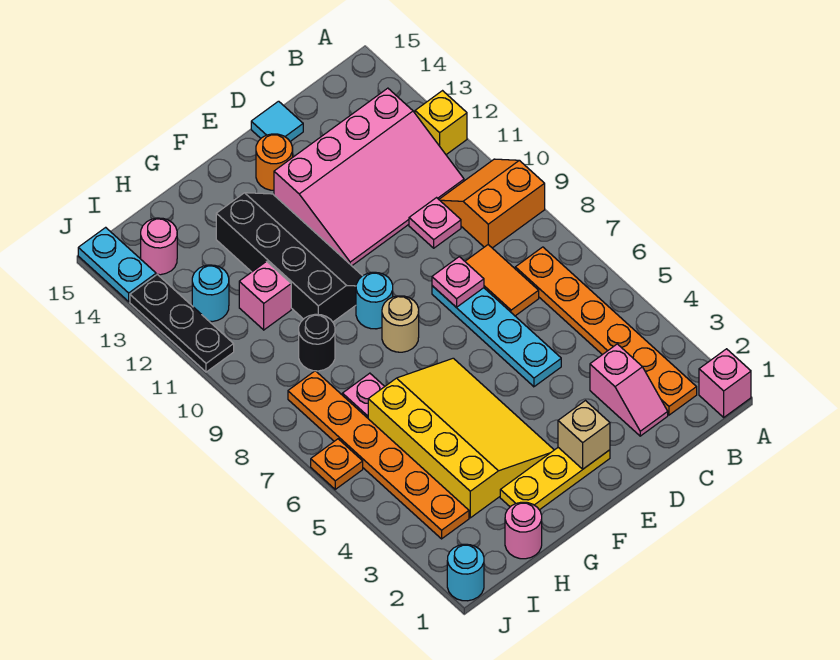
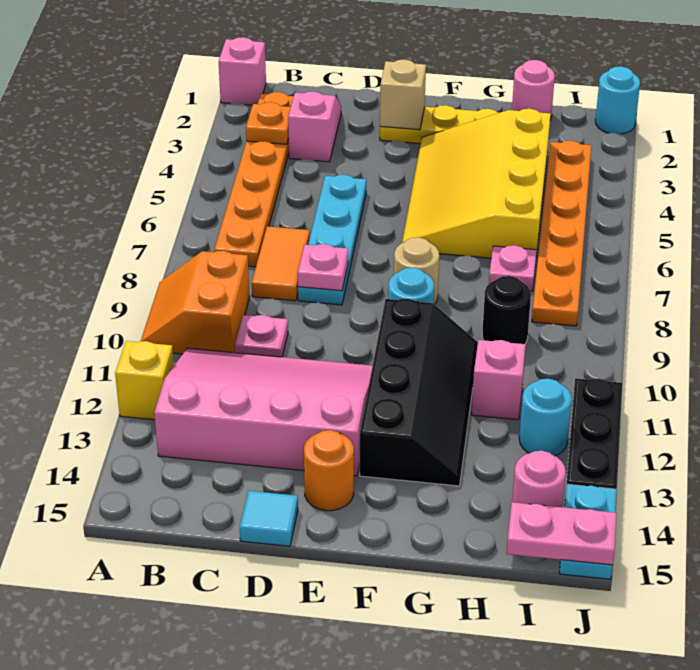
orange slope A9:B10 level 1 top 9 -> orange slope A9:B10 level 1 top B
black slope F10:G13 level 1 top G -> black slope F10:G13 level 1 top F
none -> pink plate I15:J15 level 2
orange plate J6 level 1 -> orange plate B3 level 2

